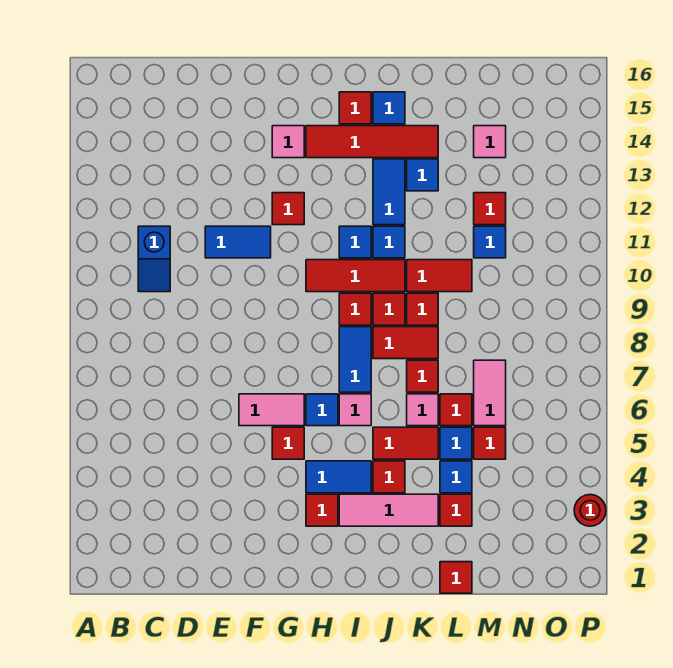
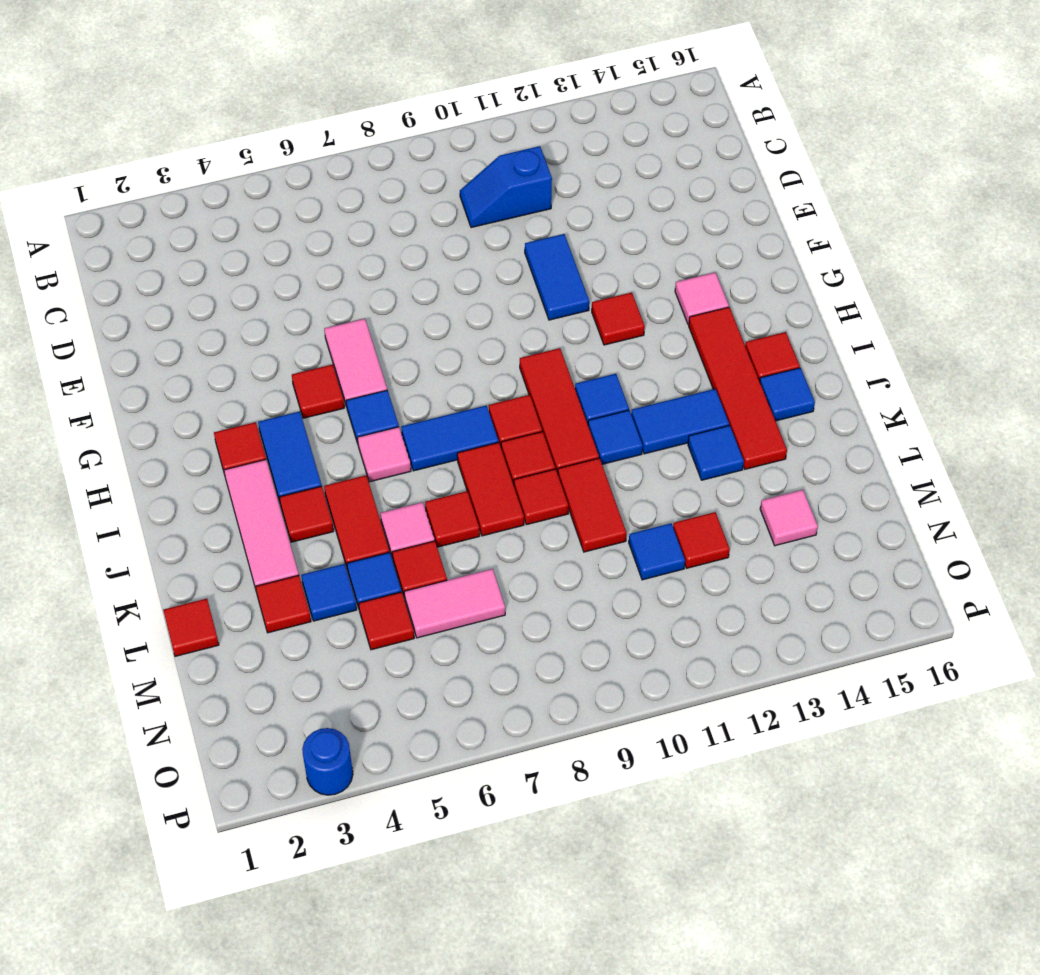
red round brick P3 level 1 -> blue round brick P3 level 1

